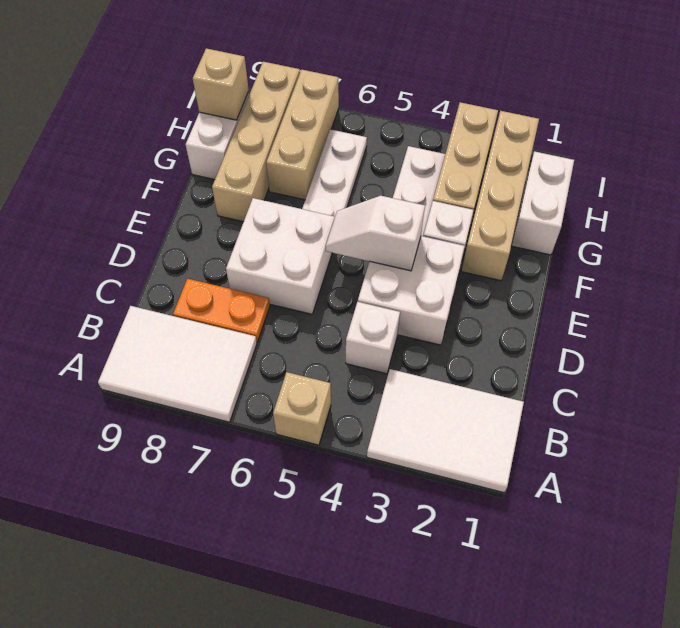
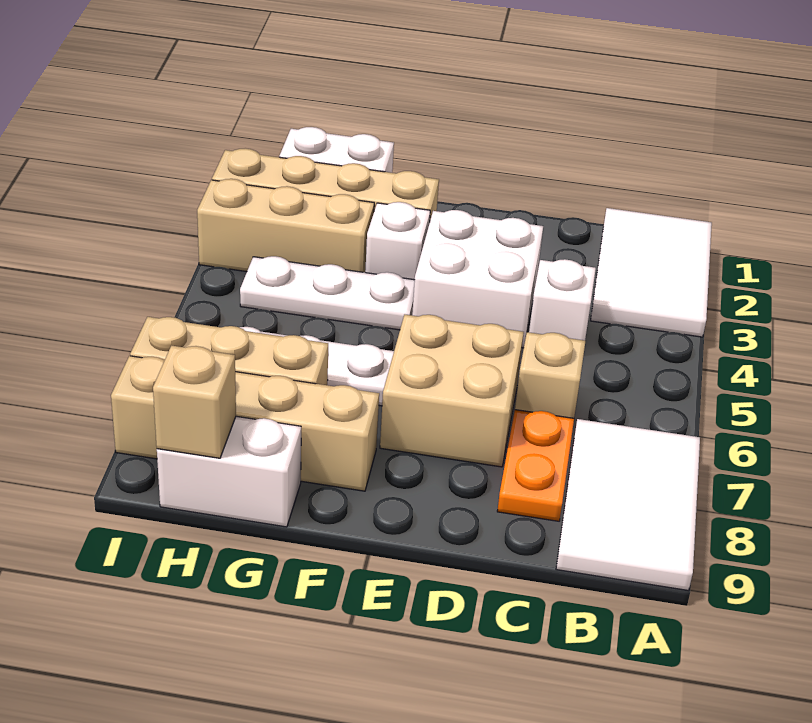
tan brick A5 level 1 -> tan brick C6 level 1
white brick D6:E7 level 1 -> tan brick D6:E7 level 1
white slope E4:E5 level 2 top 4 -> none

